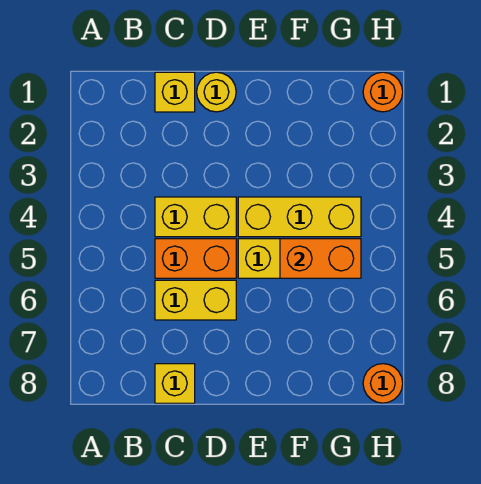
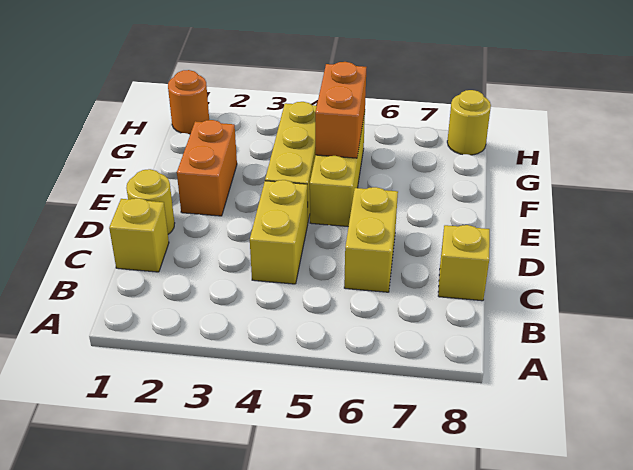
orange brick C5:D5 level 1 -> orange brick E2:F2 level 1
orange round brick H8 level 1 -> yellow round brick H8 level 1

